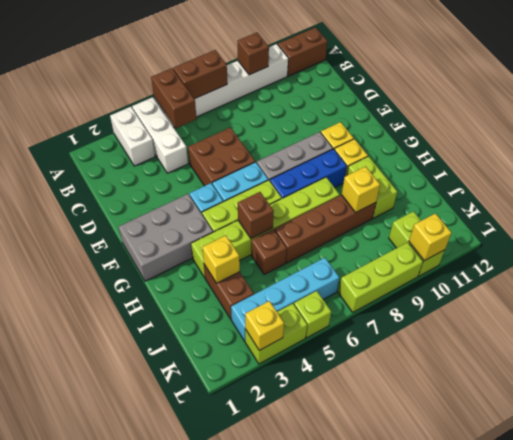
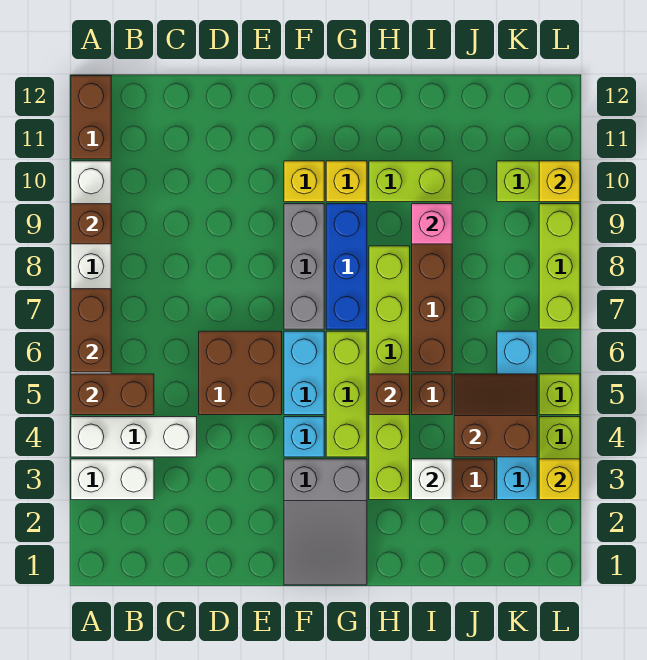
grey brick F1:G3 level 1 -> grey slope F1:G3 level 1 top 3
yellow brick I3 level 2 -> white brick I3 level 2
yellow brick I9 level 2 -> pink brick I9 level 2
none -> brown slope J4:K5 level 2 top 4

